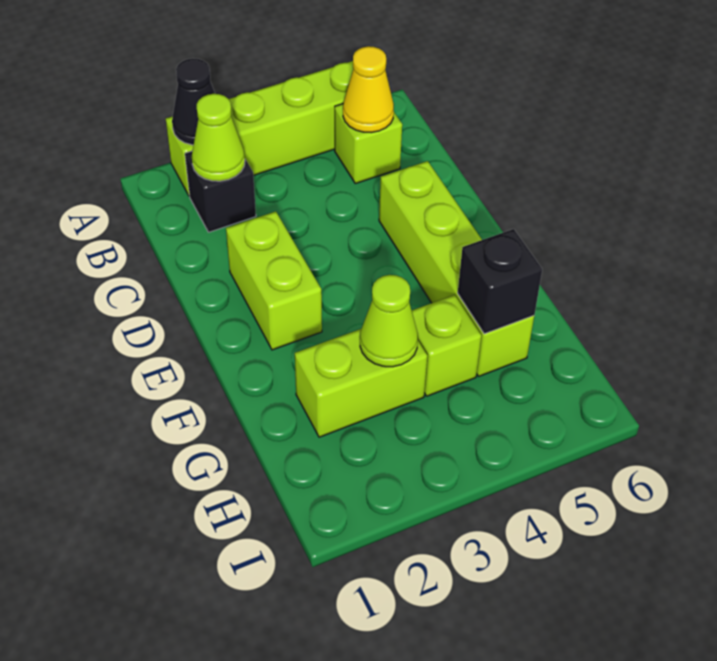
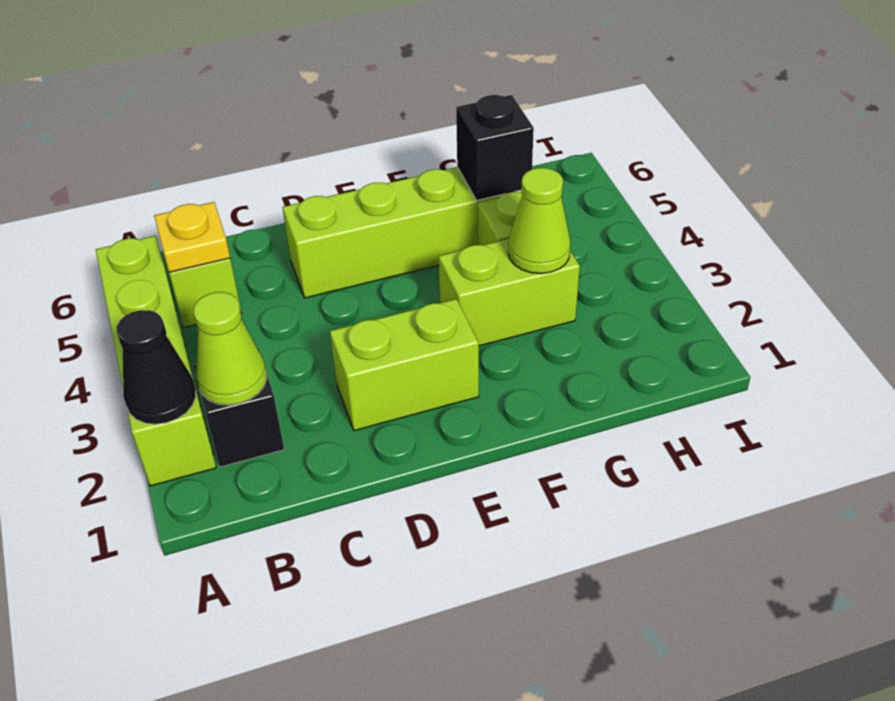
yellow cone B5 level 2 -> yellow plate B5 level 2
lime brick G2:G3 level 1 -> lime brick F3:G3 level 1

